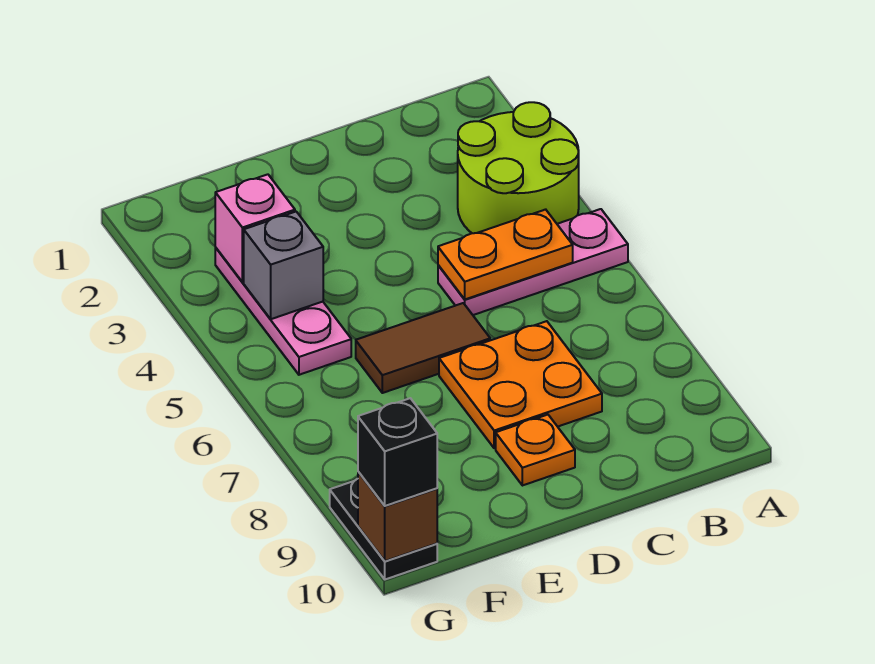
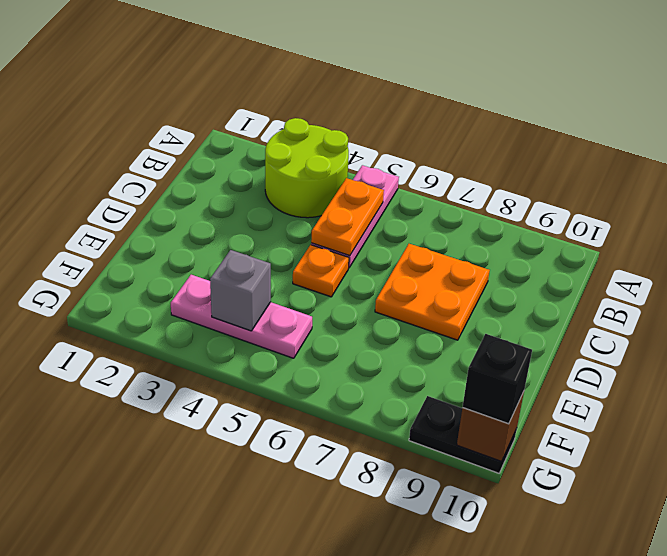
brown tile D6:E6 level 1 -> none
orange plate D9 level 1 -> orange plate D5 level 1
pink brick F3 level 2 -> none

